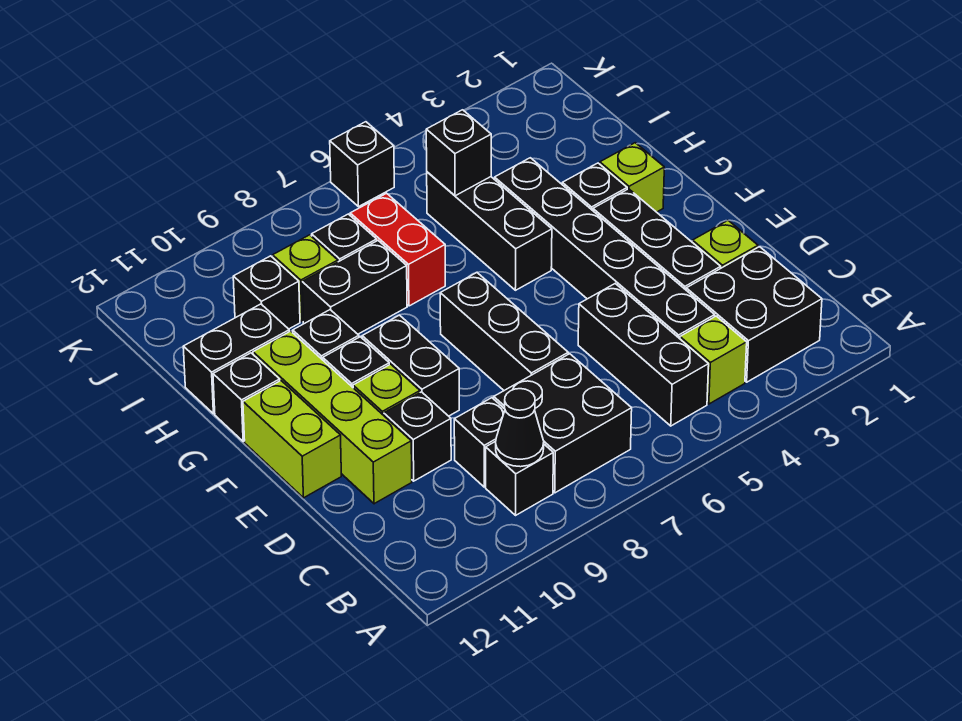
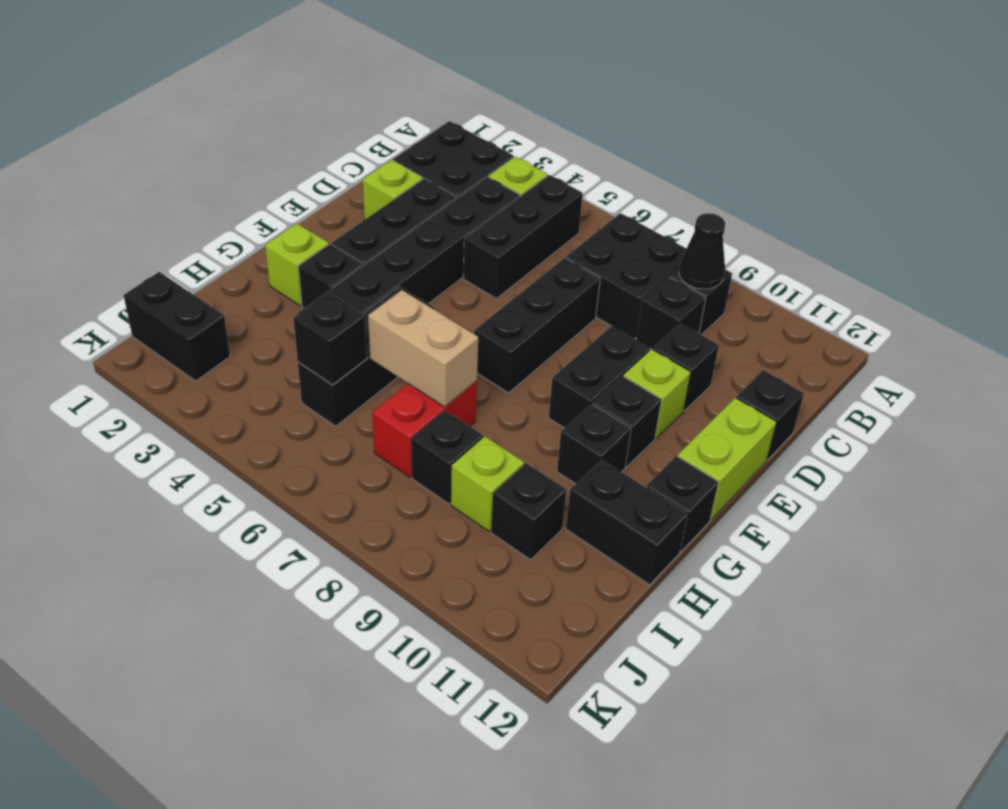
lime brick D11:G11 level 1 -> none
none -> tan brick H6:H7 level 2
black brick H8:H9 level 1 -> black brick J1:J2 level 1
black brick K6 level 1 -> black brick D12 level 1

